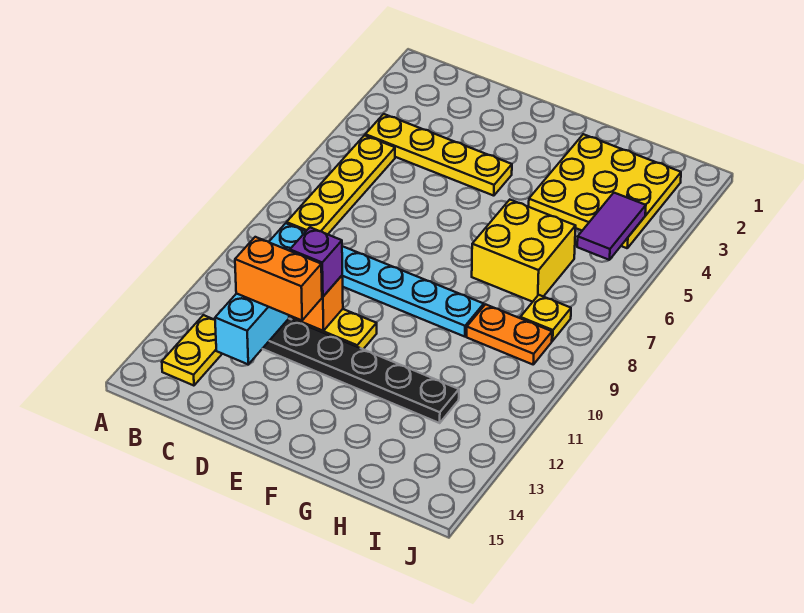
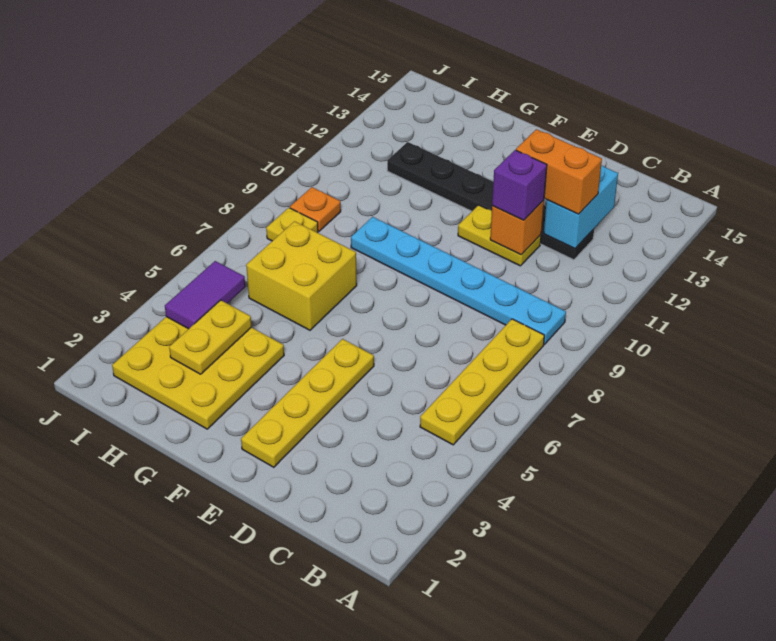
yellow plate B4:E4 level 1 -> yellow plate E2:E5 level 1
yellow plate B13:B14 level 1 -> yellow plate H3:H4 level 2
orange plate H9:I9 level 1 -> orange plate I9 level 1

